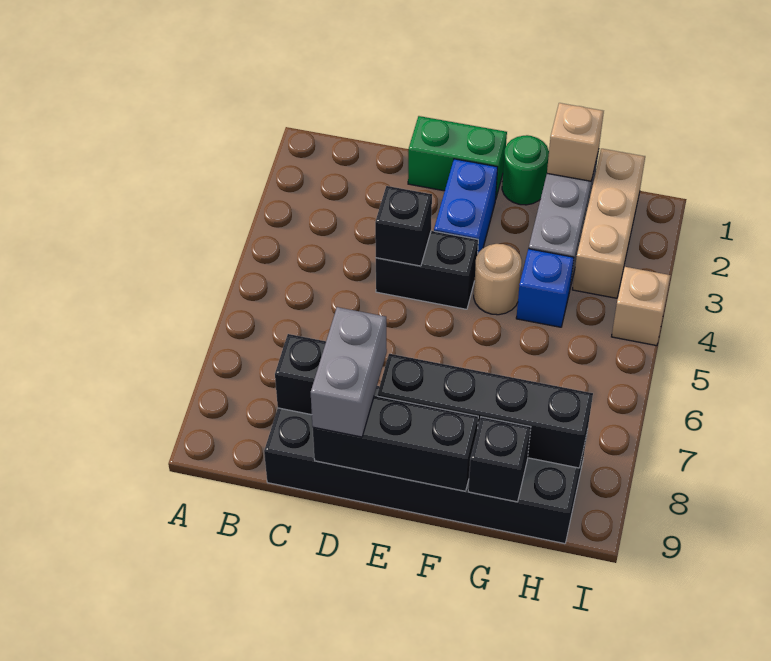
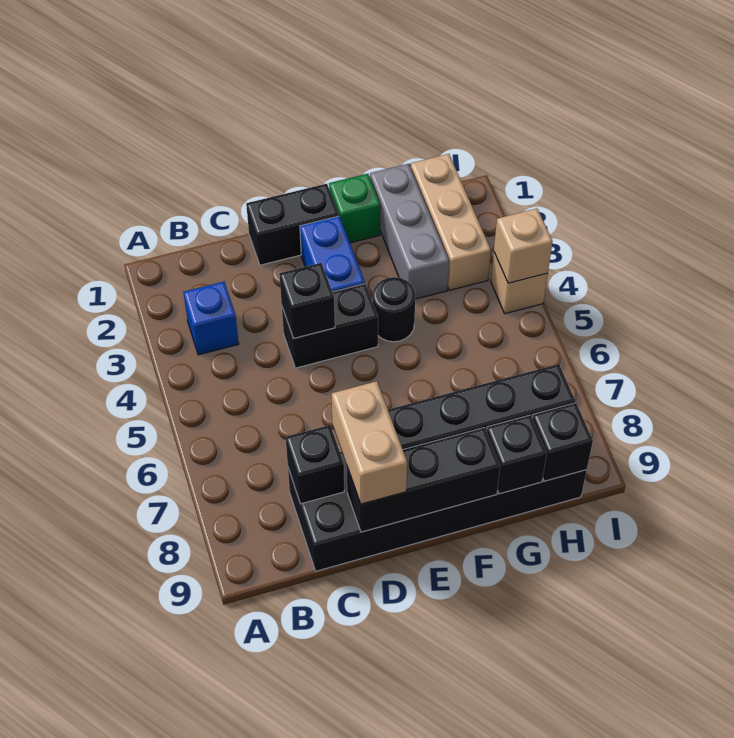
green brick D1:E1 level 1 -> black brick D1:E1 level 1
grey brick D8:D9 level 3 -> tan brick D8:D9 level 3
green round brick F1 level 1 -> green brick F1 level 1
tan round brick F4 level 1 -> black round brick F4 level 1
tan brick G1 level 2 -> tan brick I4 level 2
blue brick G4 level 1 -> blue brick B3 level 1
none -> black brick H9 level 2

